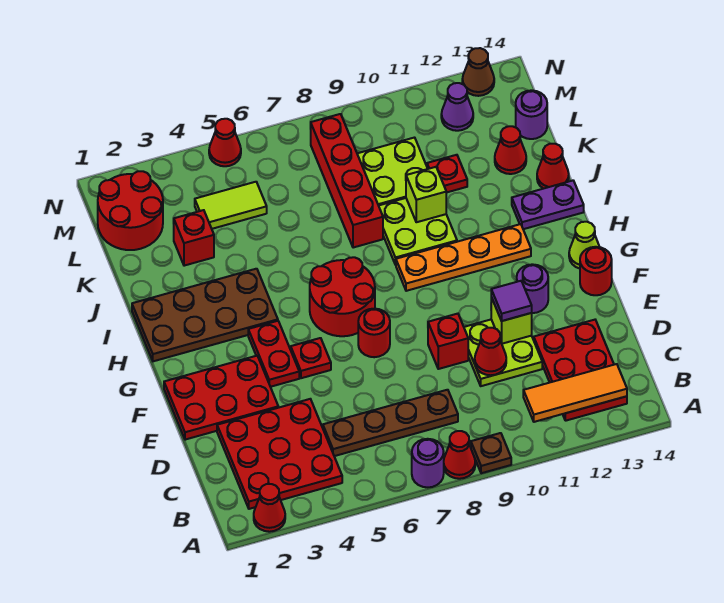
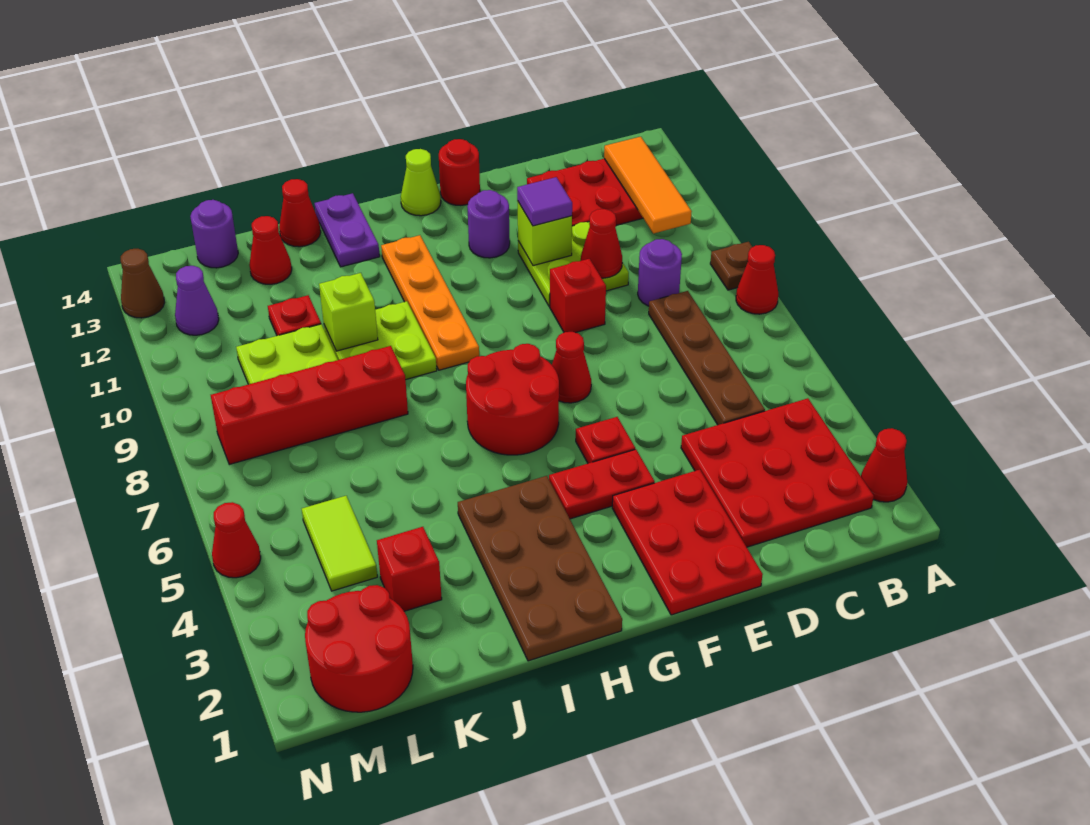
purple round brick A7 level 1 -> purple round brick C9 level 1
red round brick F7 level 1 -> red cone F7 level 1

